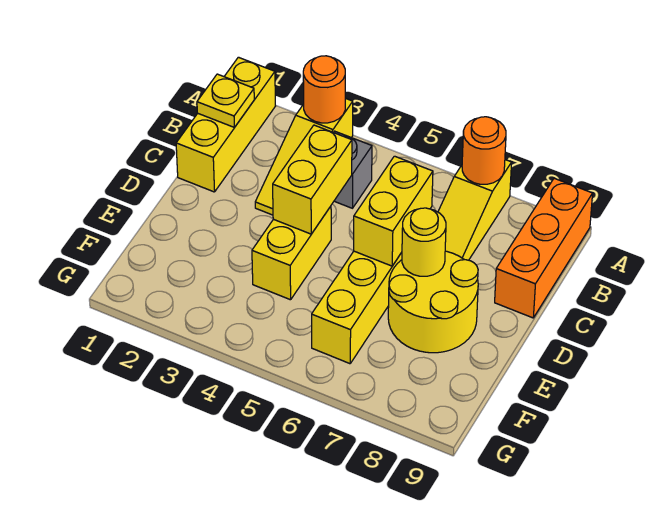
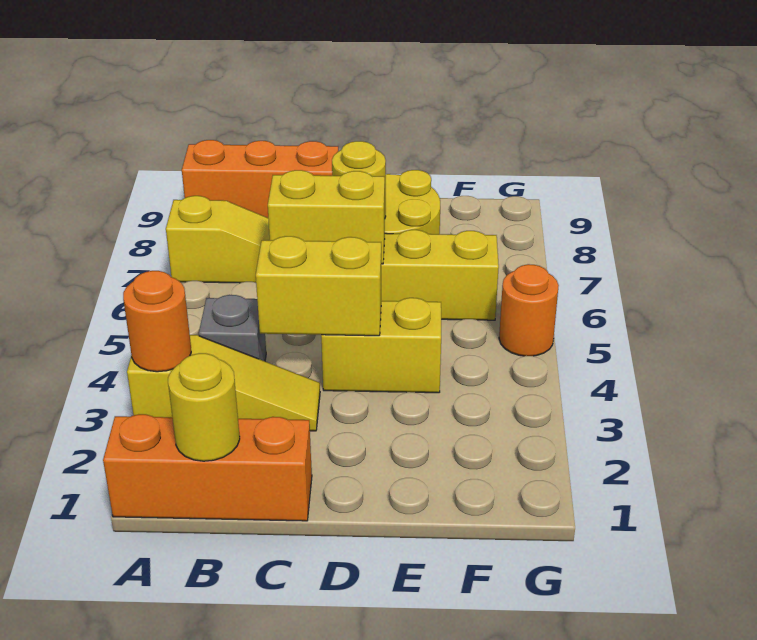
yellow brick A1:C1 level 1 -> orange brick A1:C1 level 1
orange round brick A7 level 2 -> orange round brick G5 level 1
yellow plate B1 level 2 -> yellow round brick B1 level 2

